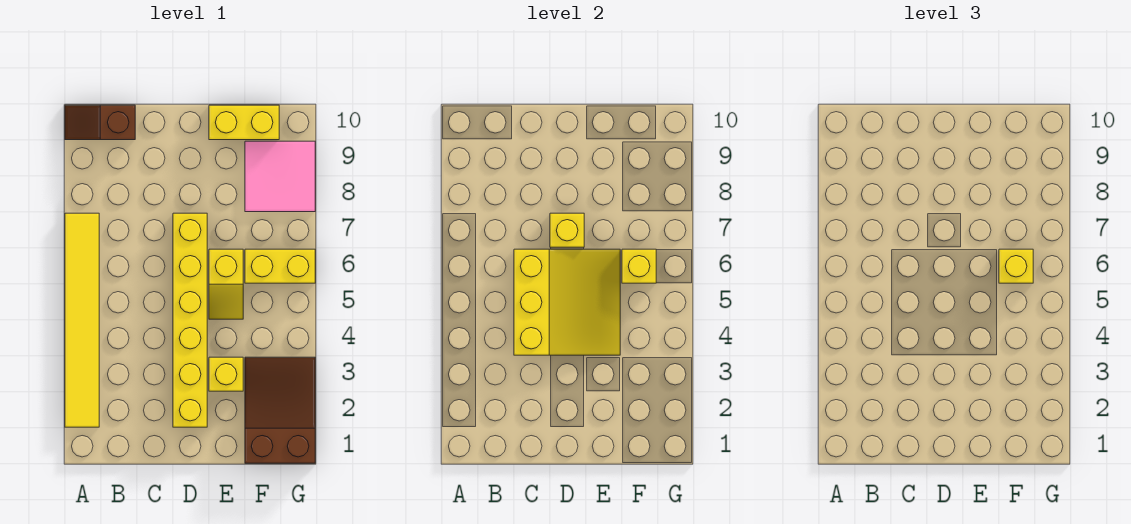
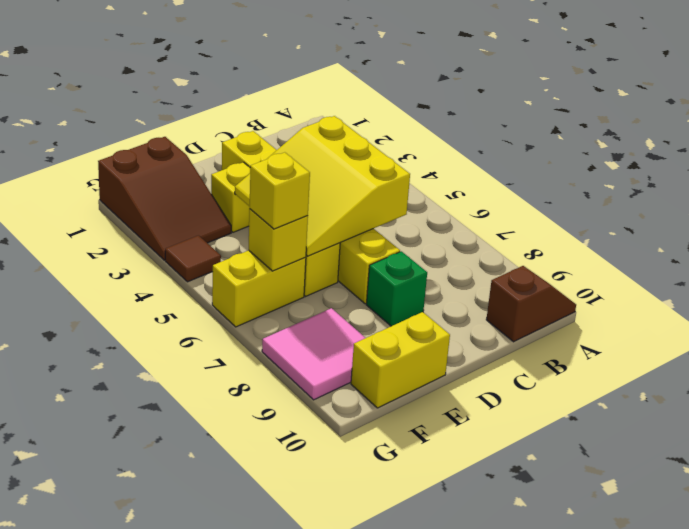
yellow tile A2:A7 level 1 -> none
yellow brick D7 level 2 -> none
none -> green brick D8 level 1
none -> brown tile G4 level 1

